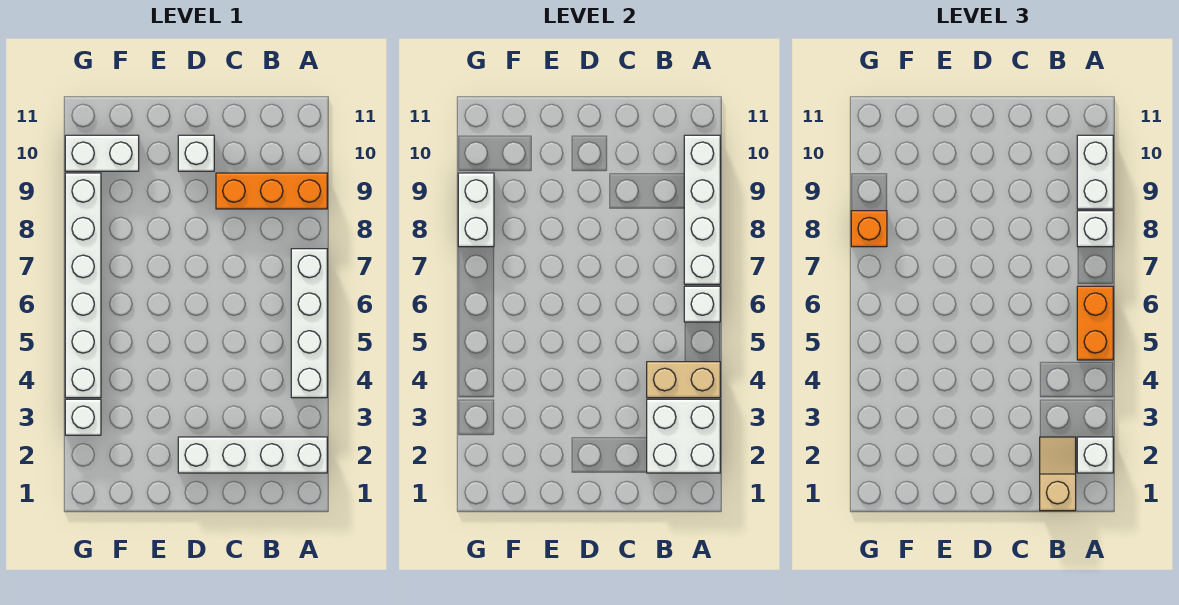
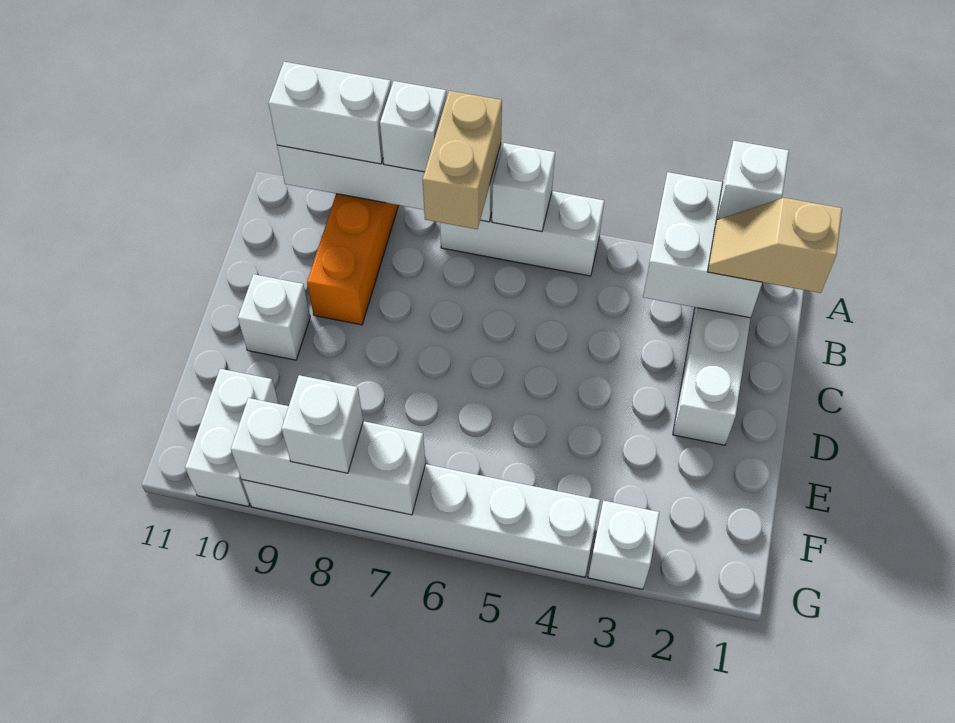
white brick A4:A7 level 1 -> white brick A5:A7 level 1
tan brick A4:B4 level 2 -> tan brick A7:B7 level 3
orange brick A5:A6 level 3 -> none
white brick G8:G9 level 2 -> white brick G7:G9 level 2
orange brick G8 level 3 -> white brick G8 level 3

